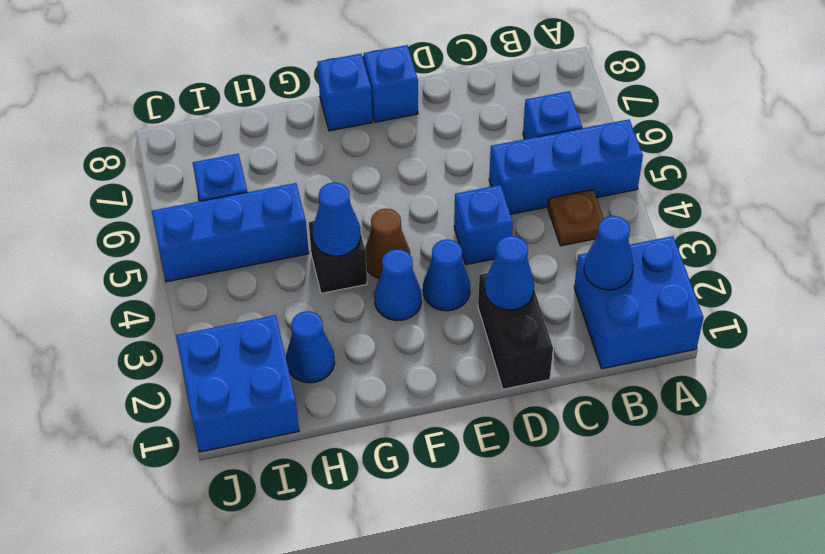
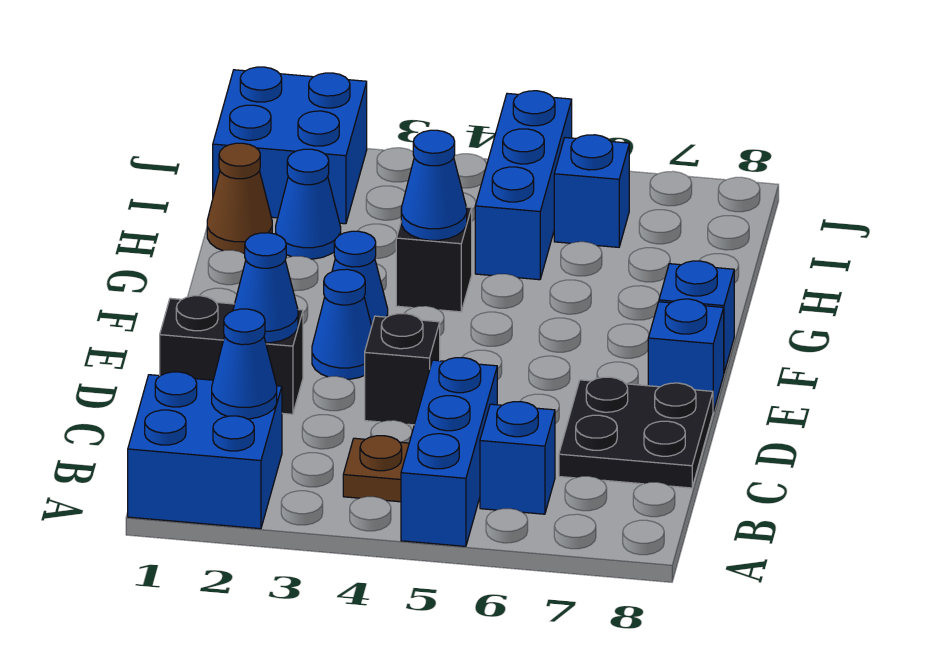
none -> black plate C7:D8 level 1
blue brick D4 level 1 -> black brick D4 level 1
brown cone F4 level 1 -> brown cone H1 level 1

